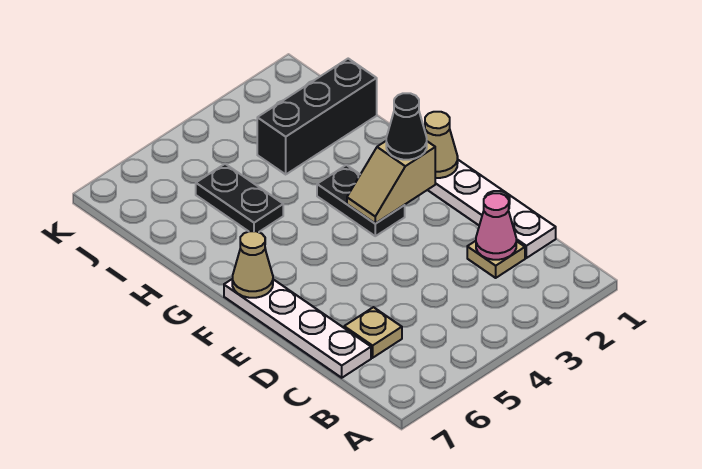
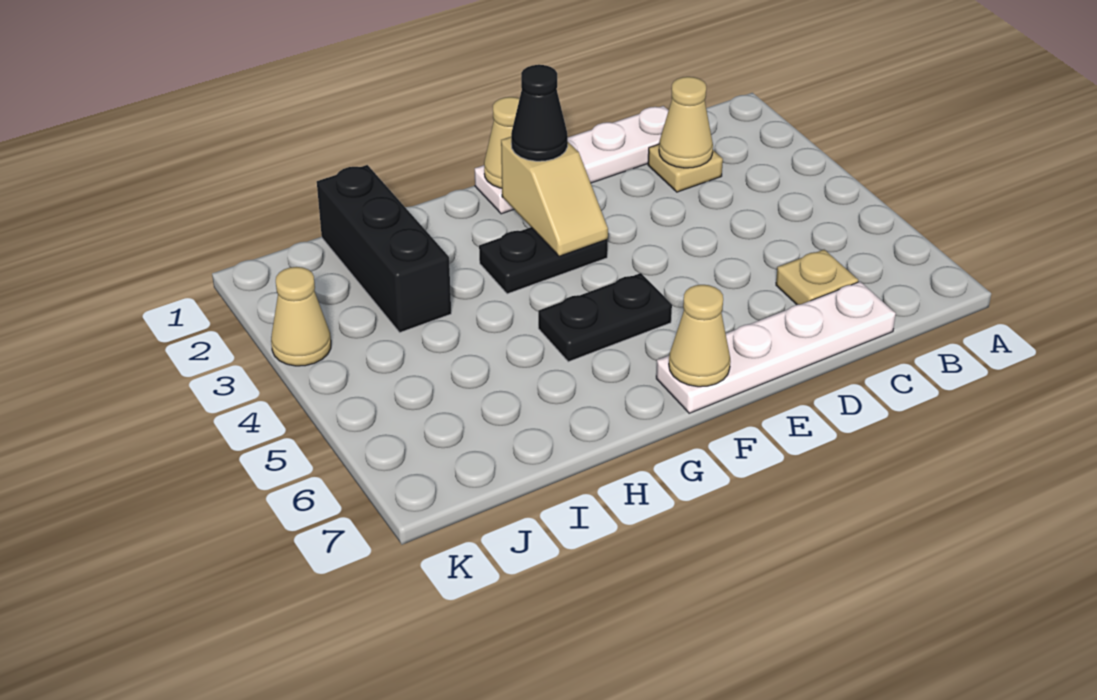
pink cone C2 level 2 -> tan cone C2 level 2
black plate H5:I5 level 1 -> black plate F5:G5 level 1
none -> tan cone K3 level 1

